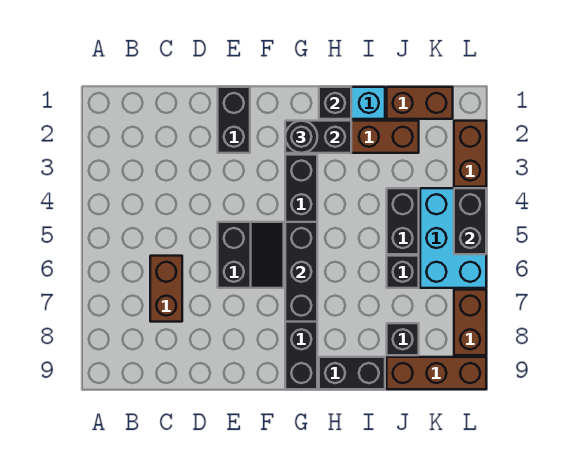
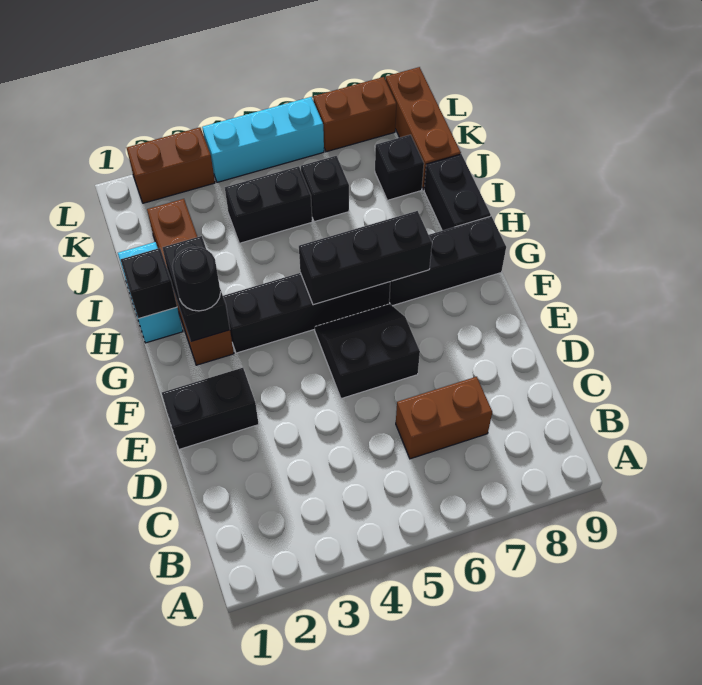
brown brick J1:K1 level 1 -> none
cyan brick K4:L6 level 1 -> cyan brick L4:L6 level 1
black brick L4:L5 level 2 -> none

